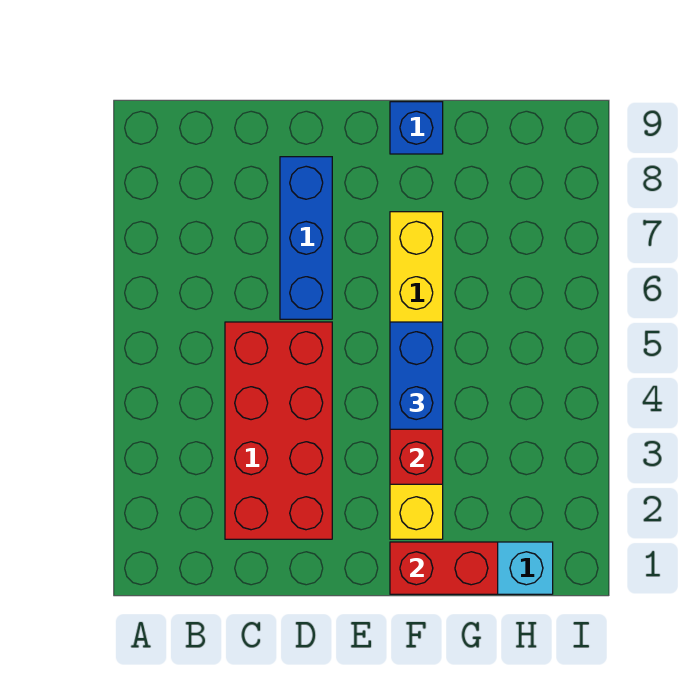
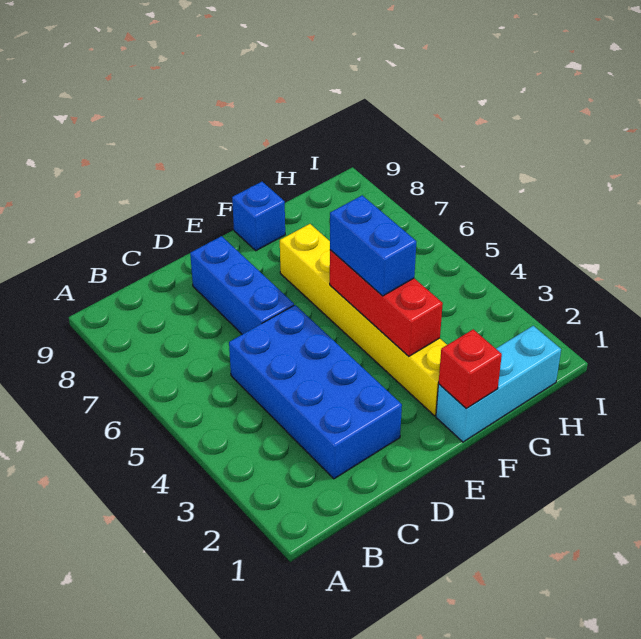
red brick C2:D5 level 1 -> blue brick C2:D5 level 1
red brick F1:G1 level 2 -> red brick F1 level 2

